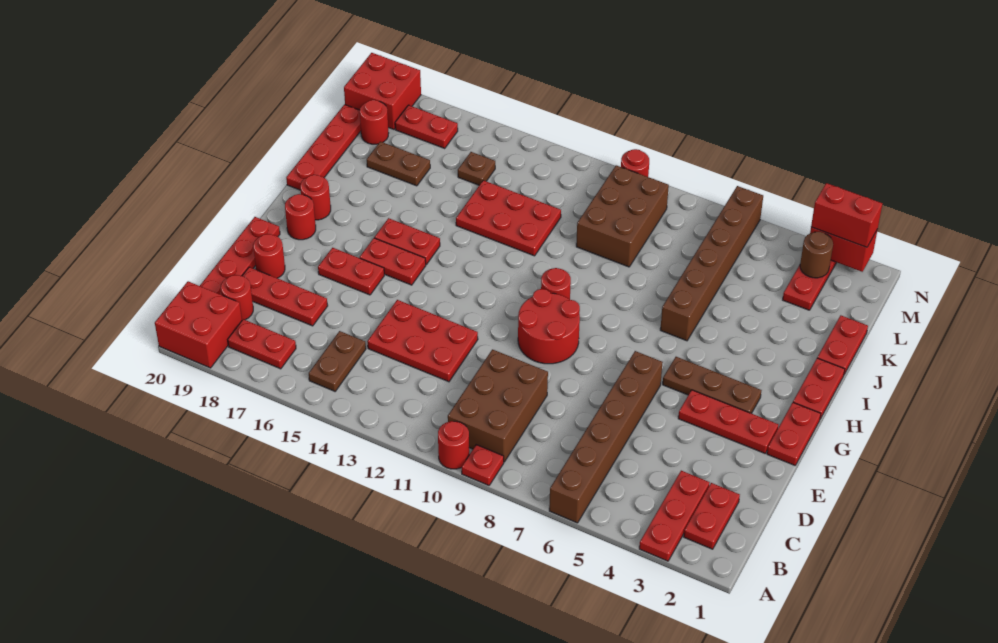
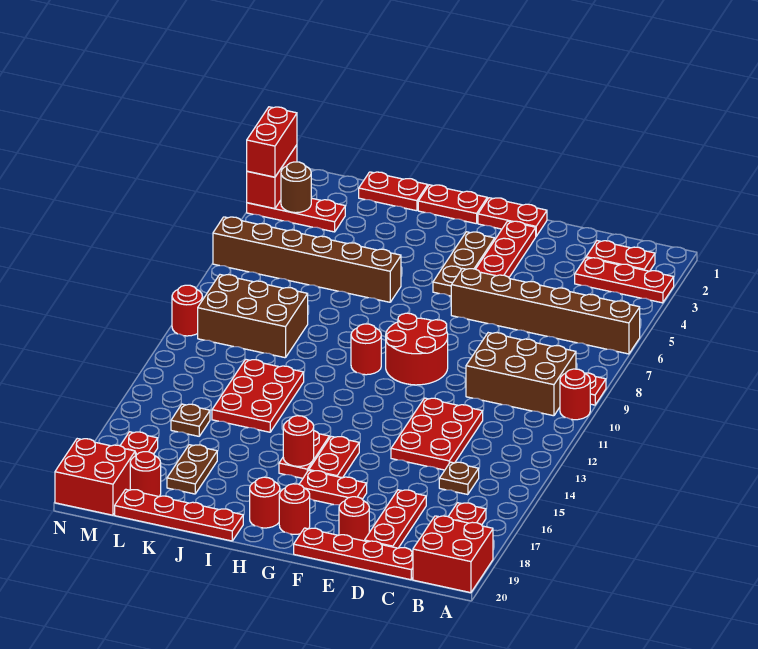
brown plate B15:C15 level 1 -> brown plate C15 level 1
red round brick C19 level 1 -> red round brick H16 level 2
red plate F16:F17 level 1 -> red plate F17:G17 level 1

